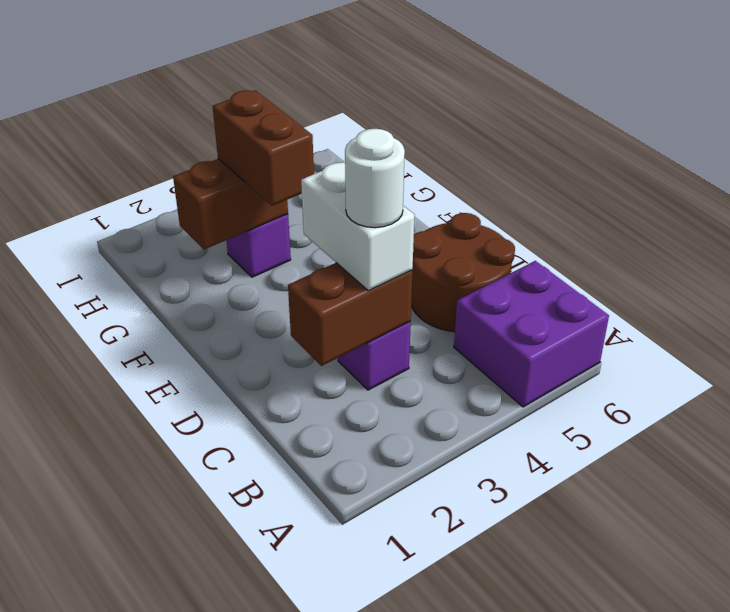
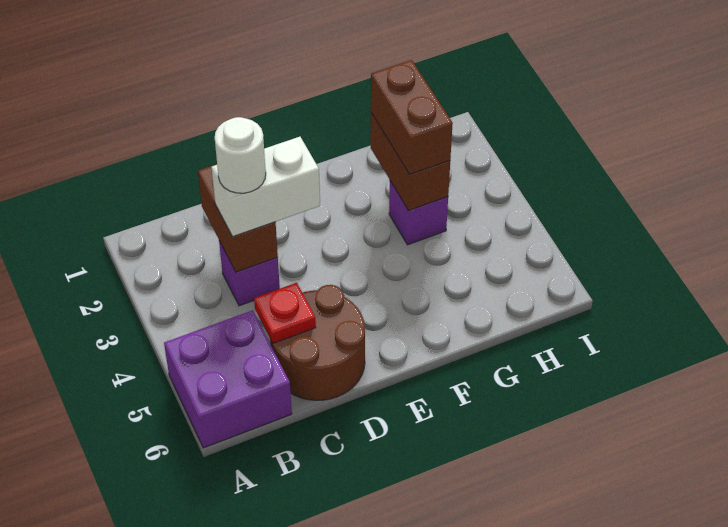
none -> red plate C5 level 2
brown brick F3:G3 level 3 -> brown brick G2:G3 level 3

